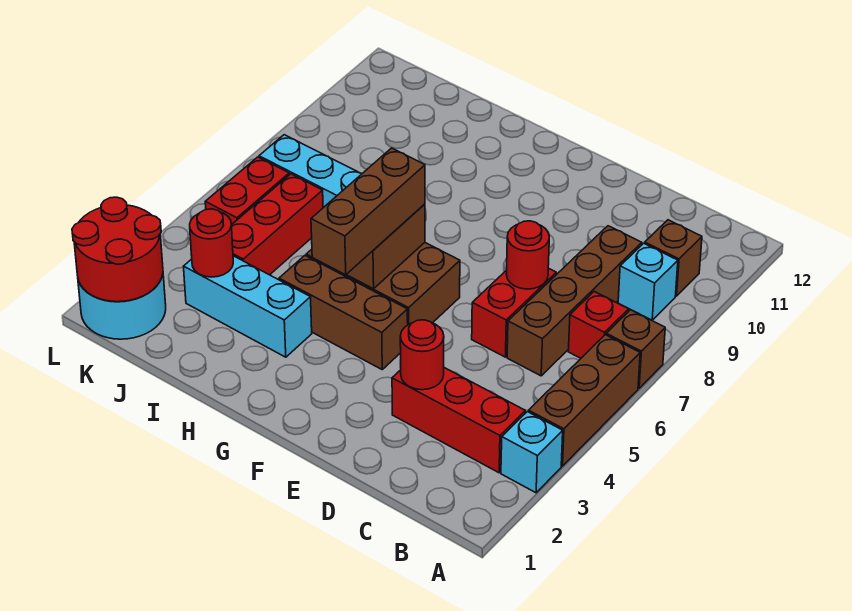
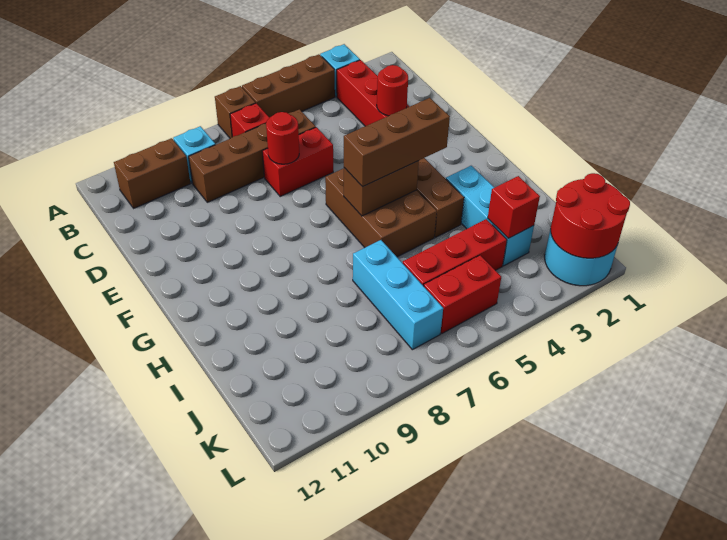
brown brick B10 level 1 -> brown brick B10:B11 level 1
red round brick J3 level 2 -> red brick J3 level 2

